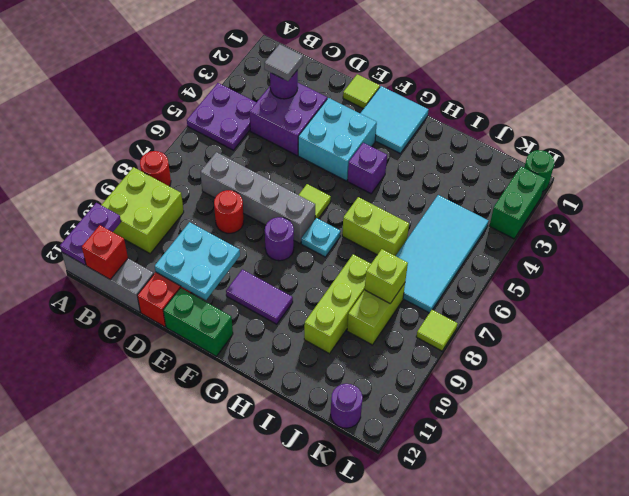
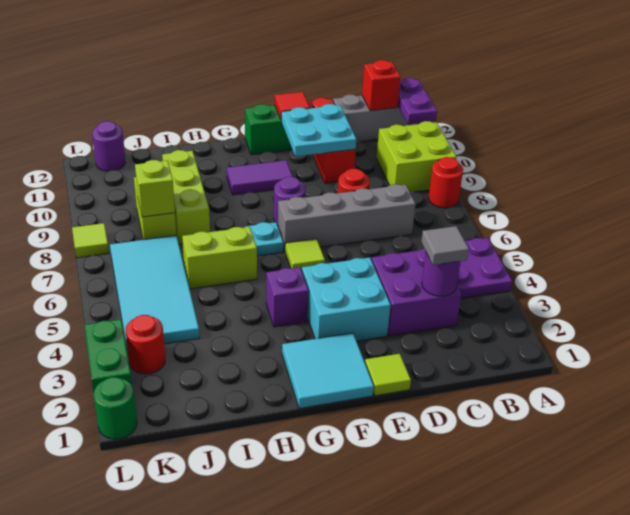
none -> red tile E12 level 2
none -> red round brick K3 level 1

